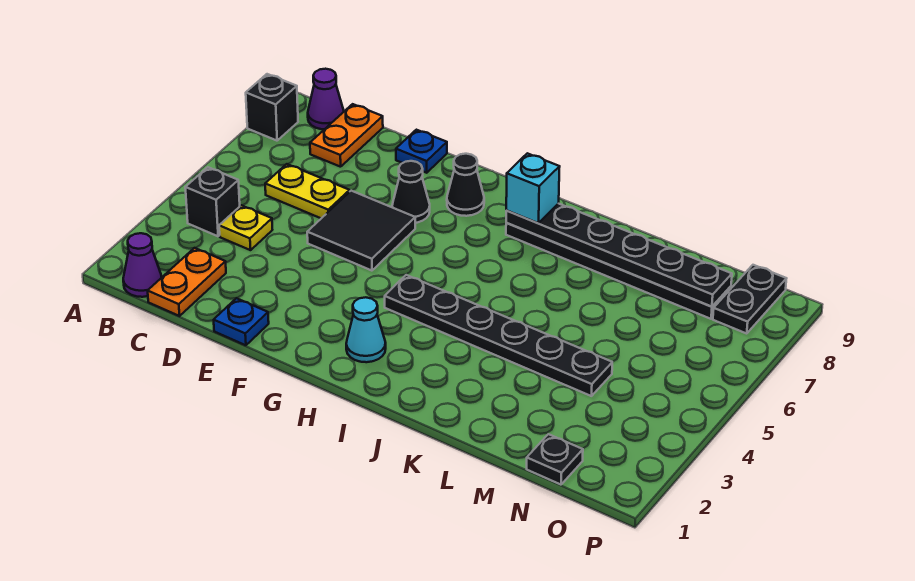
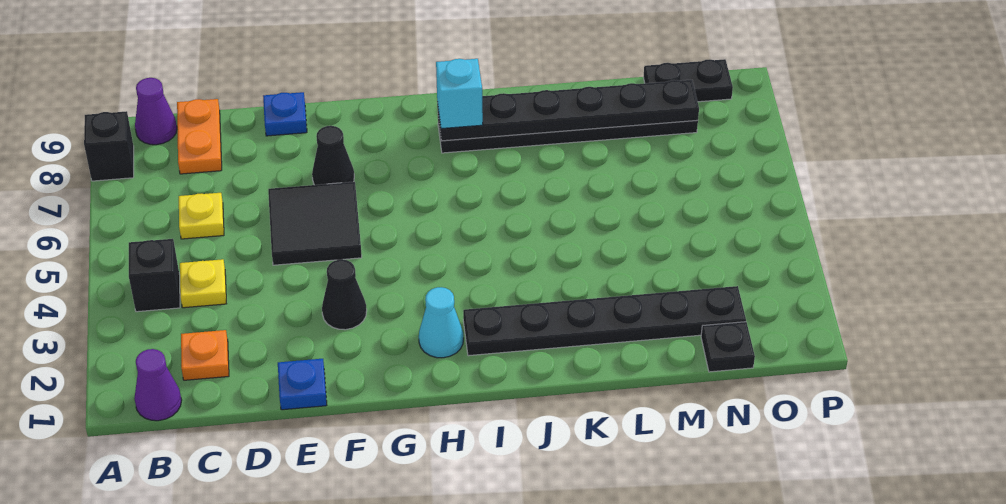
orange plate C1:C2 level 1 -> orange plate C2 level 1
yellow plate C6:D6 level 1 -> yellow plate C6 level 1
black cone G8 level 1 -> black cone F3 level 1
black plate H4:M4 level 1 -> black plate I2:N2 level 1
black plate O8:O9 level 1 -> black plate N9:O9 level 1

